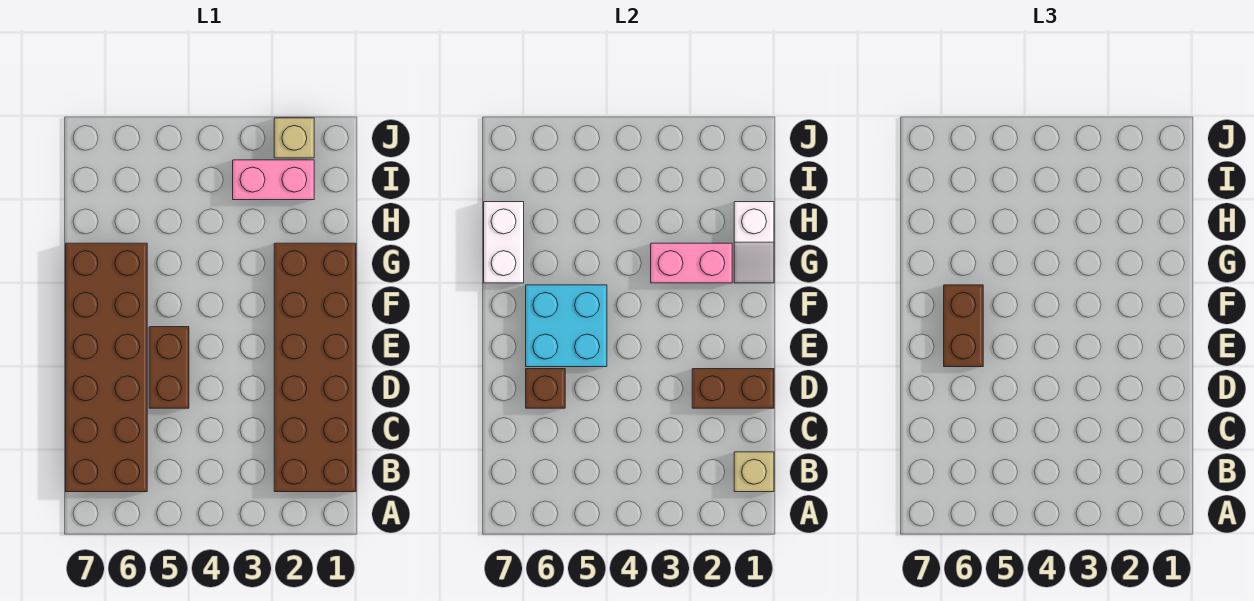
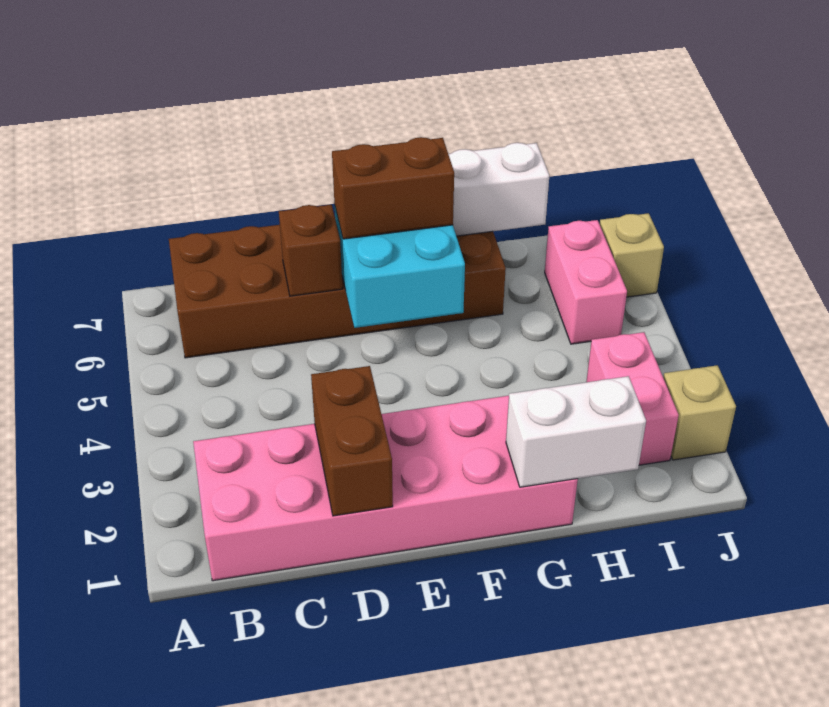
brown brick B1:G2 level 1 -> pink brick B1:G2 level 1
tan brick B1 level 2 -> tan brick J6 level 1
brown brick D5:E5 level 1 -> none
white slope G1:H1 level 2 top H -> white brick G1:H1 level 2
pink brick G2:G3 level 2 -> pink brick I5:I6 level 1

